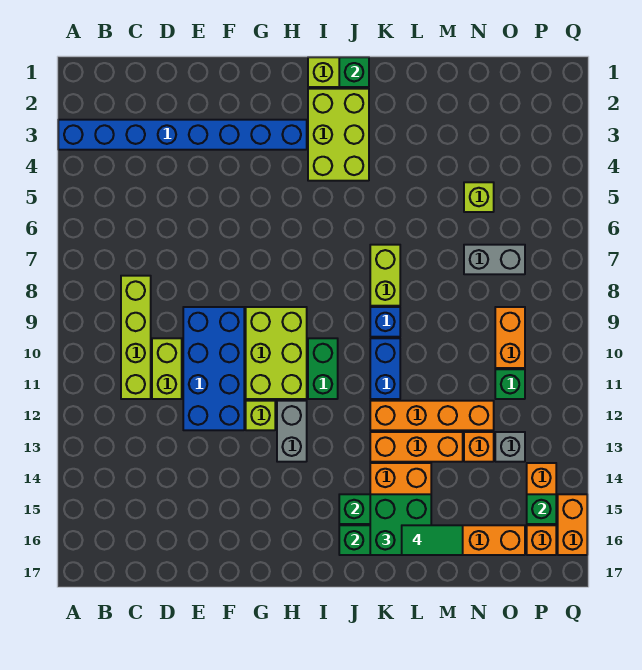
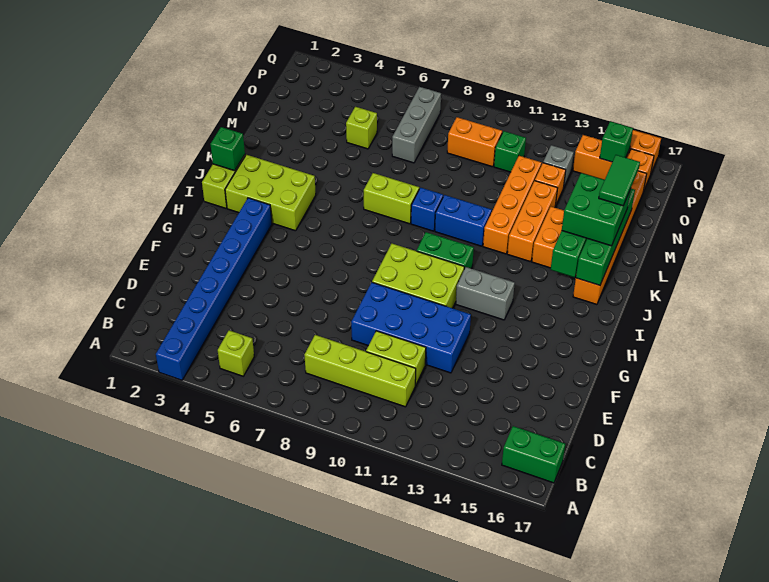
none -> green brick B16:B17 level 1
lime brick G12 level 1 -> lime brick B5 level 1
grey brick N7:O7 level 1 -> grey brick N7:P7 level 1

